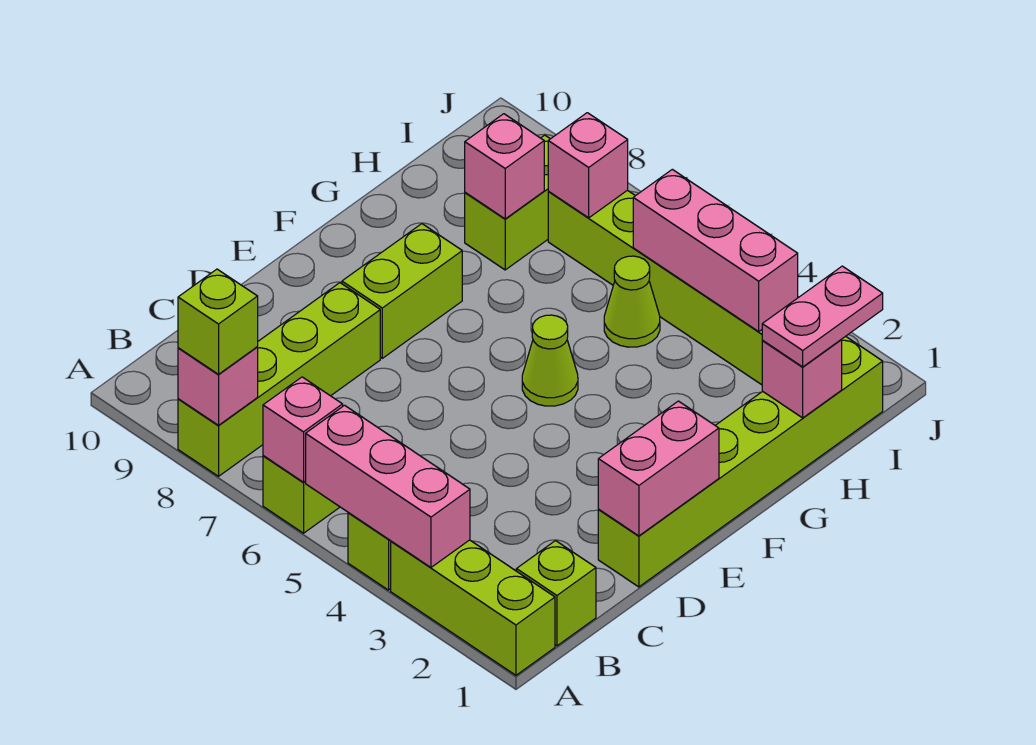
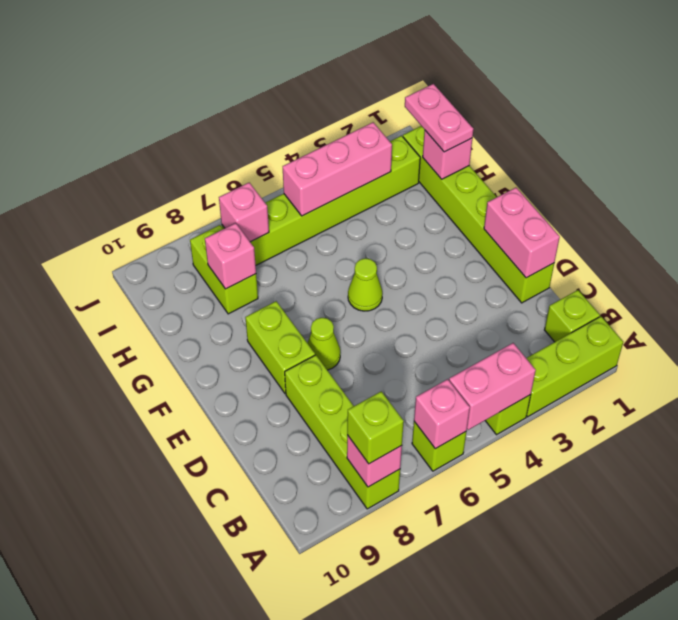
pink brick A3:A5 level 2 -> pink brick A4:A5 level 2
lime cone H5 level 1 -> lime cone E7 level 1

